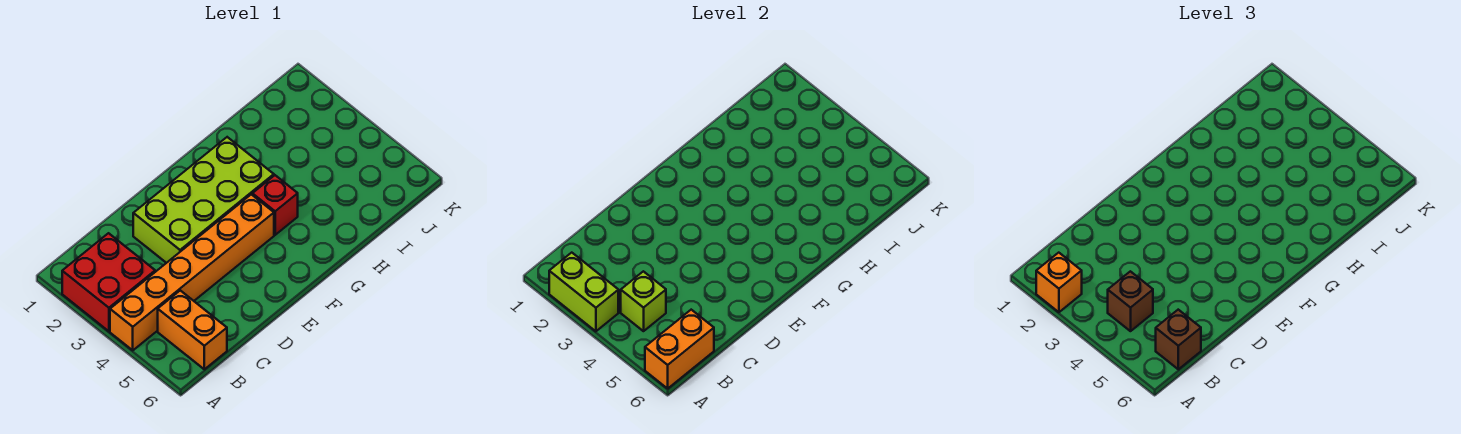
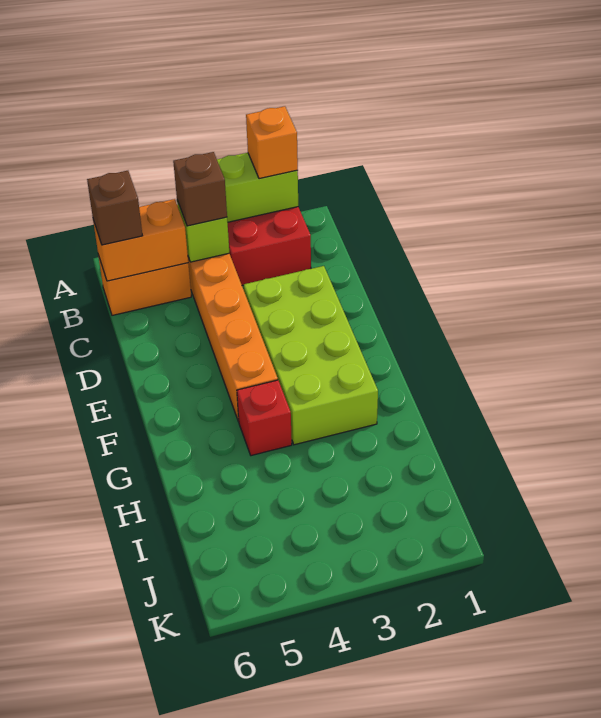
orange brick A6:B6 level 2 -> orange brick B5:B6 level 2

